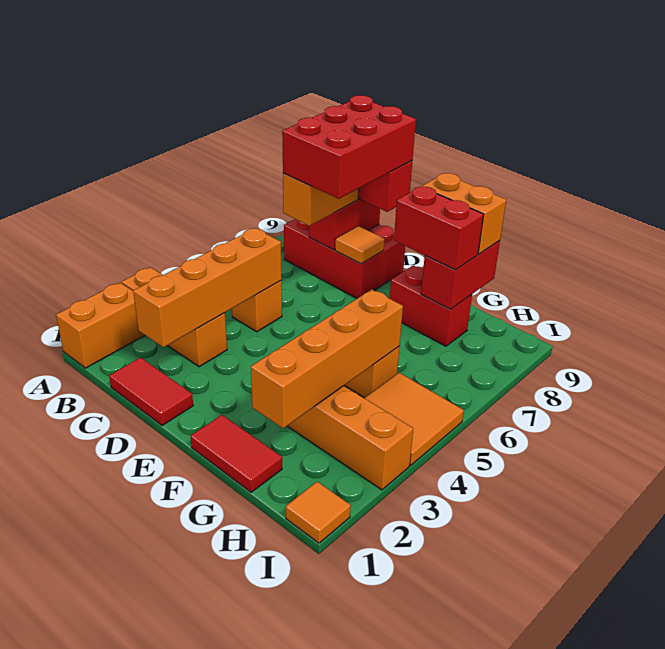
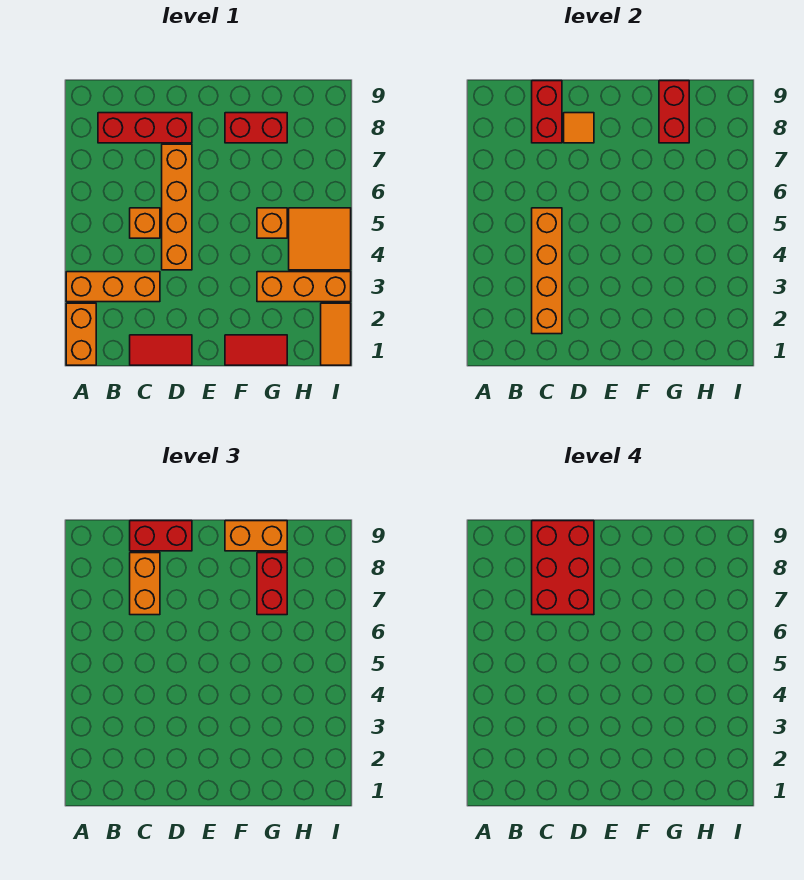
red brick B8:D9 level 1 -> red brick B8:D8 level 1
red brick F8:G8 level 3 -> red brick G7:G8 level 3
orange brick G2:G5 level 2 -> orange brick D4:D7 level 1
orange tile I1 level 1 -> orange tile I1:I2 level 1

